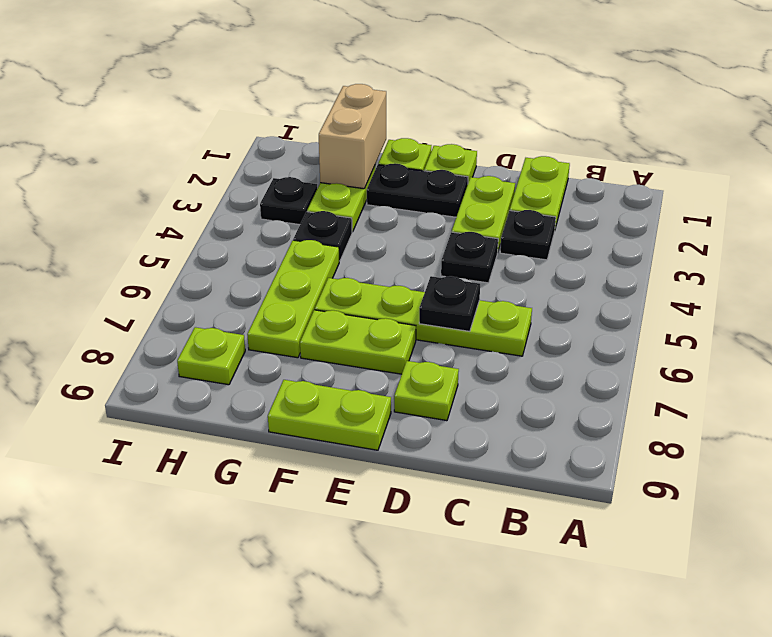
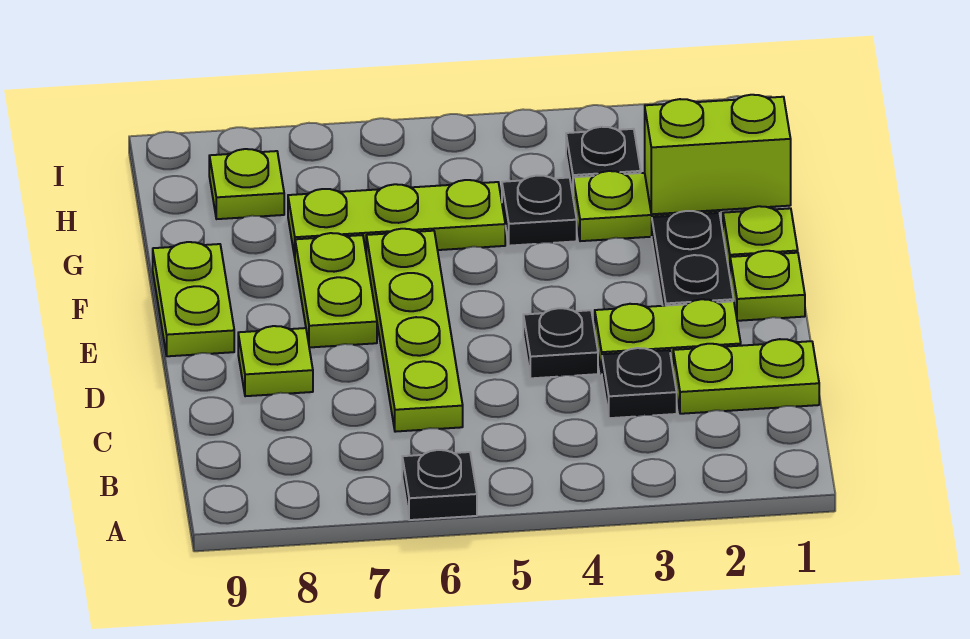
black plate D6 level 2 -> black plate A6 level 1
tan brick G1:G2 level 2 -> lime brick G1:G2 level 2

